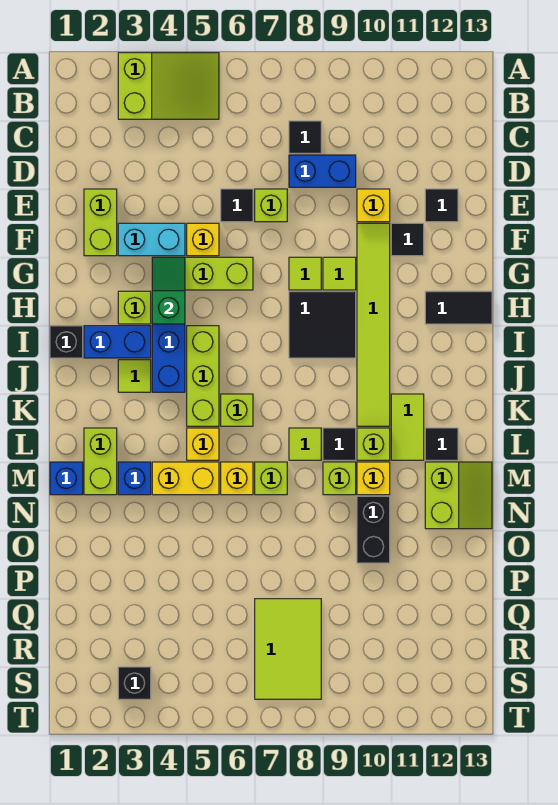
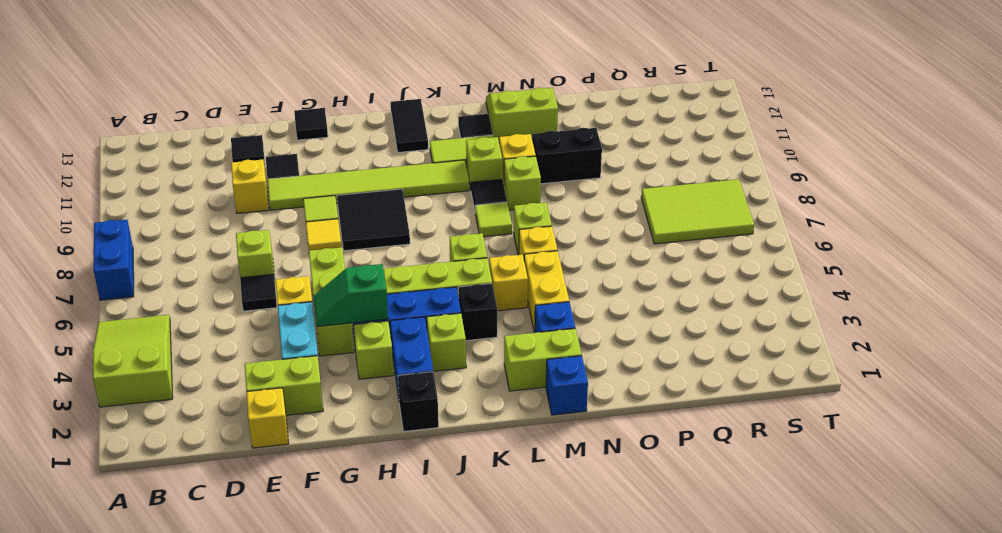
black tile C8 level 1 -> black tile G13 level 1
blue brick D8:D9 level 1 -> blue brick A7:A8 level 1
none -> yellow brick E1 level 1
lime tile G8 level 1 -> yellow tile G8 level 1
black tile H12:H13 level 1 -> black tile J12:J13 level 1
lime tile J3 level 1 -> lime brick J3 level 1
black brick S3 level 1 -> black brick K4 level 1

